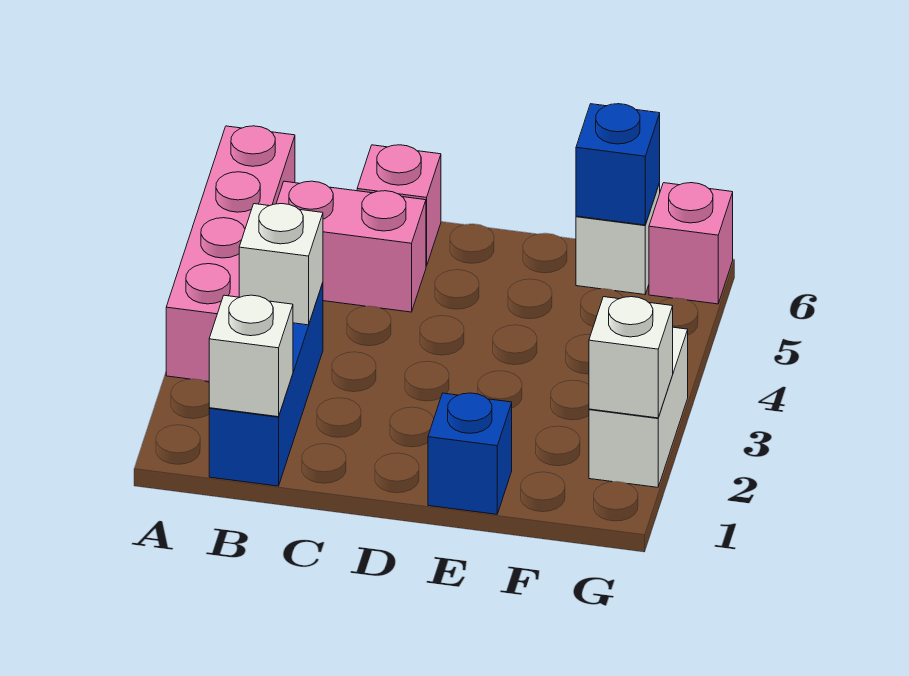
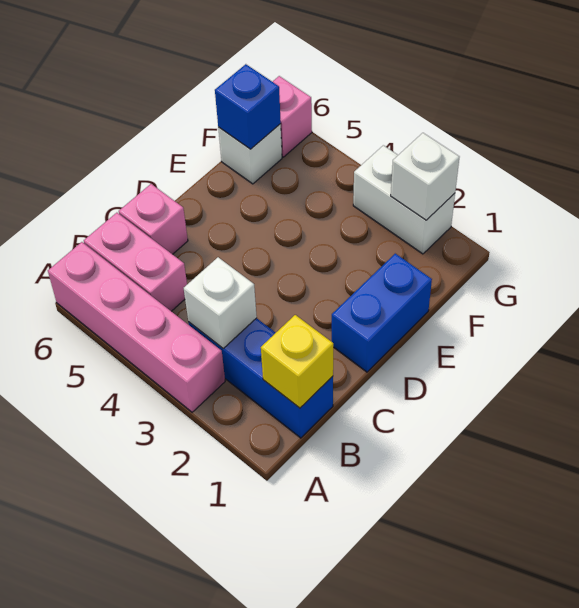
white brick B1 level 2 -> yellow brick B1 level 2
pink brick B5:C5 level 1 -> pink brick B5:B6 level 1
blue brick E1 level 1 -> blue brick D1:E1 level 1

